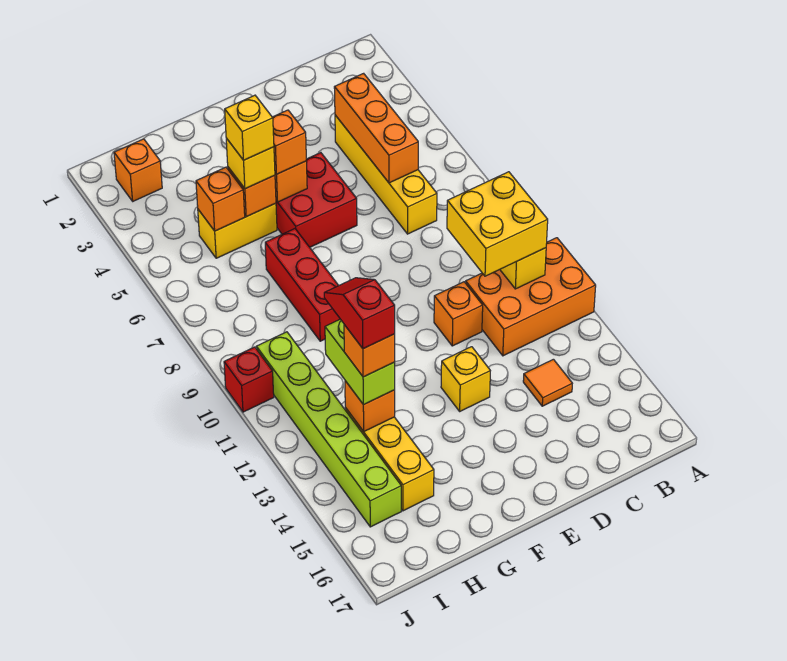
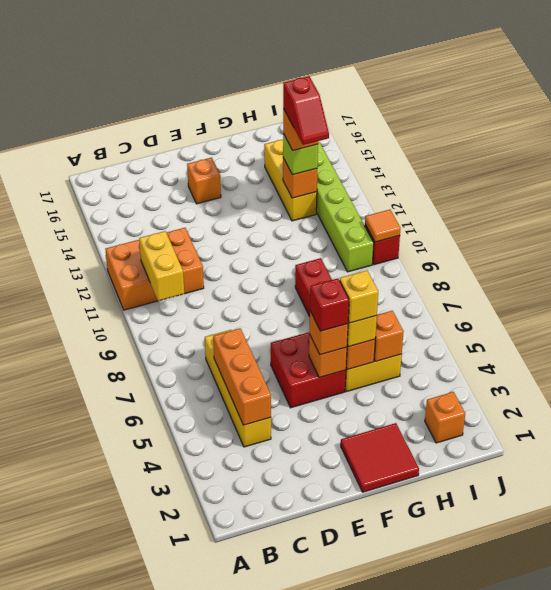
yellow brick B10:C11 level 3 -> none
orange tile C14 level 1 -> orange tile J10 level 2
orange brick D11 level 1 -> orange brick E15 level 1
yellow brick E13 level 1 -> none
none -> red tile F1:G2 level 1
none -> red brick F5 level 4
lime brick H12:H13 level 3 -> lime brick H13 level 3

